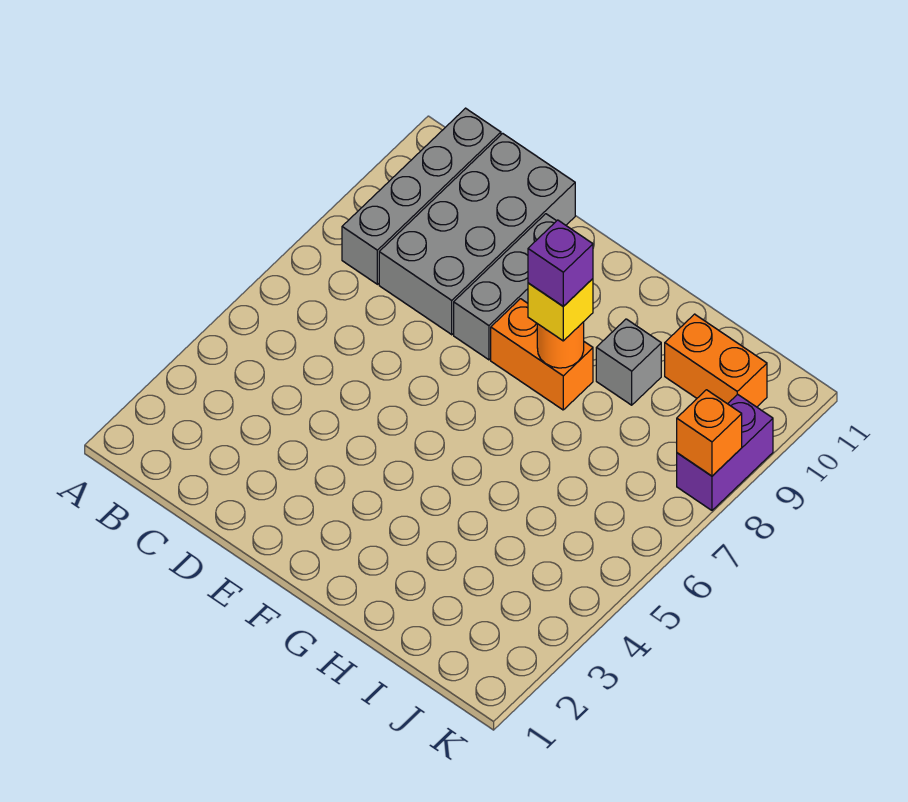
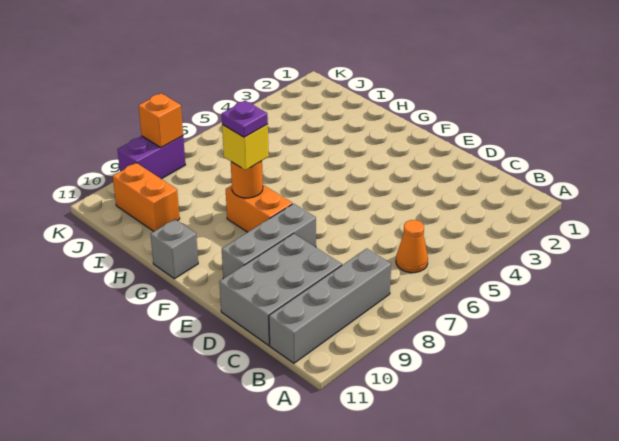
none -> orange cone B6 level 1
grey brick C8:D11 level 1 -> grey brick C9:D11 level 1
purple brick G8 level 4 -> purple plate G8 level 4
grey brick H9 level 1 -> grey brick G11 level 1

